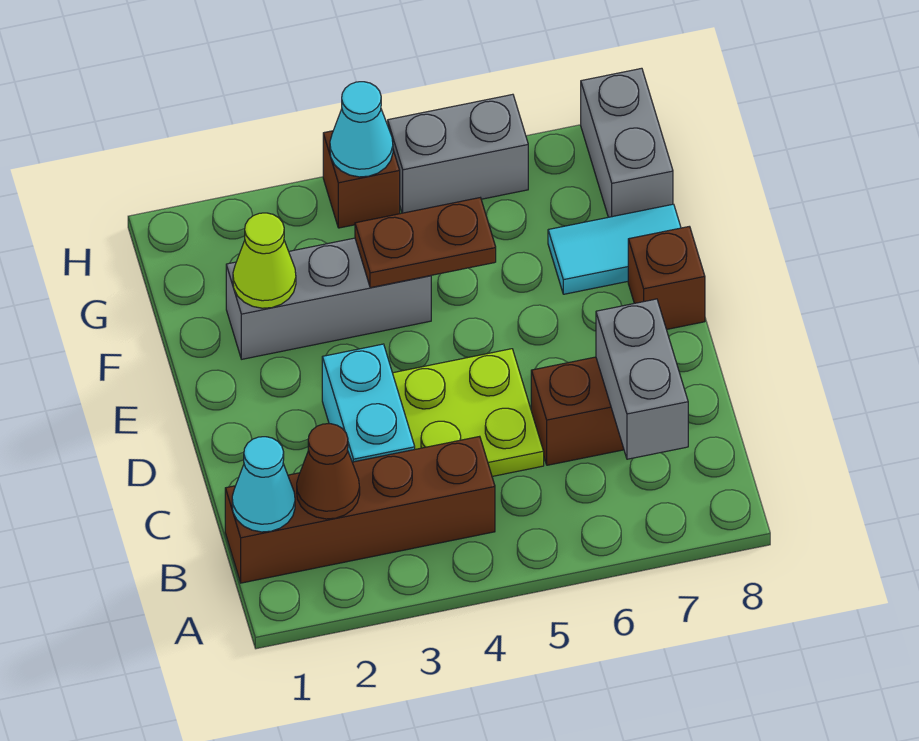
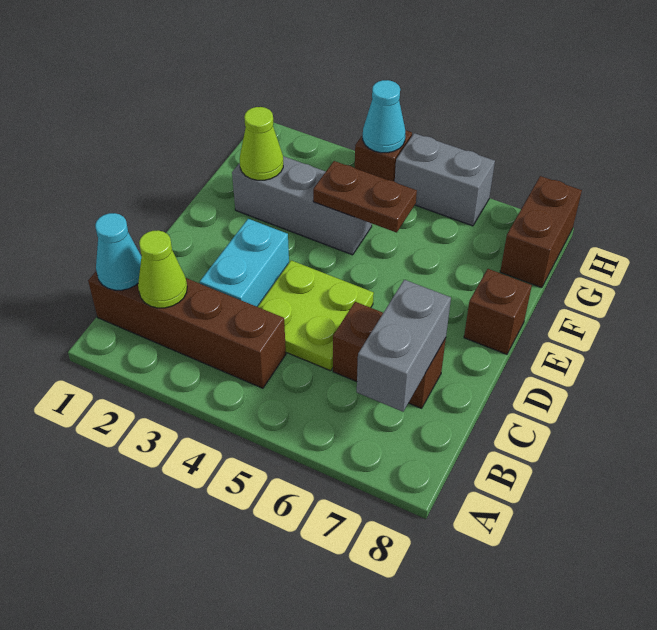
brown cone B2 level 2 -> lime cone B2 level 2
cyan tile F7:F8 level 1 -> none
grey brick G8:H8 level 1 -> brown brick G8:H8 level 1

